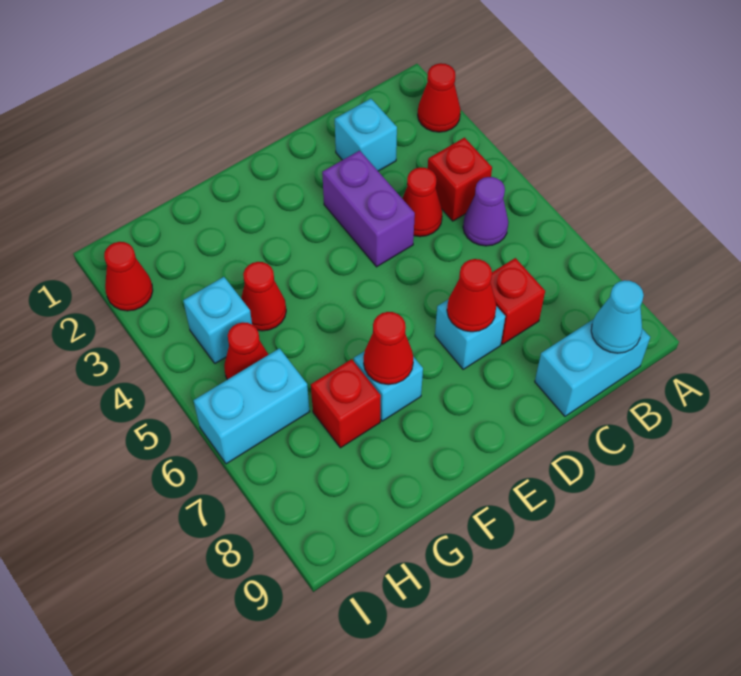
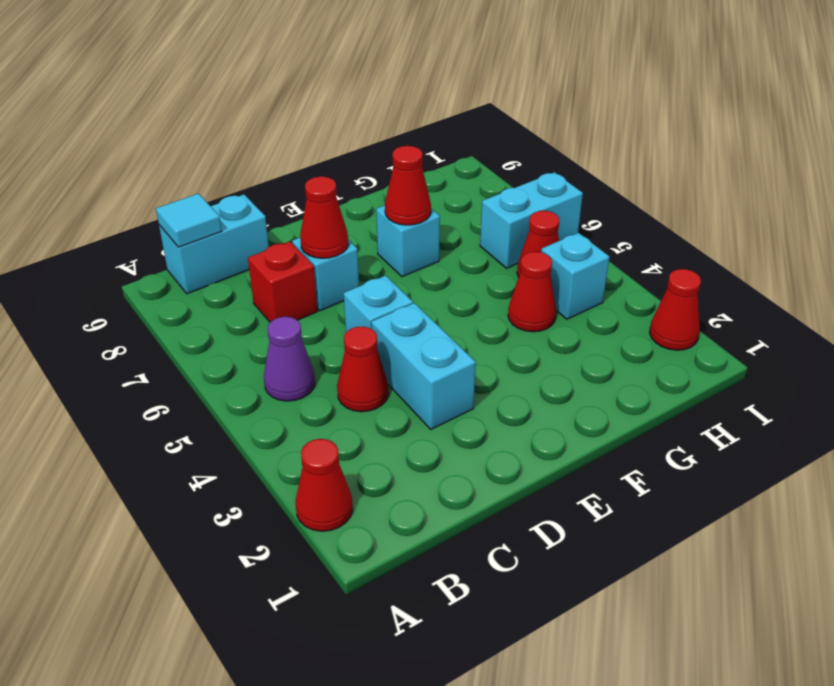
red brick B4 level 1 -> none
cyan cone B9 level 2 -> cyan tile B9 level 2
cyan brick C2 level 1 -> cyan brick D5 level 1
purple brick D3:D4 level 1 -> cyan brick D3:D4 level 1
red brick G7 level 1 -> none

